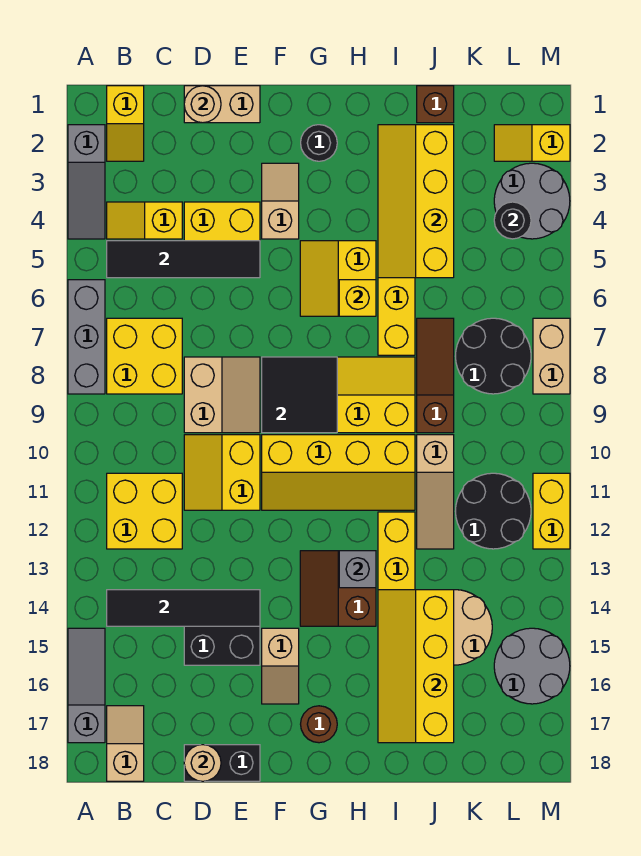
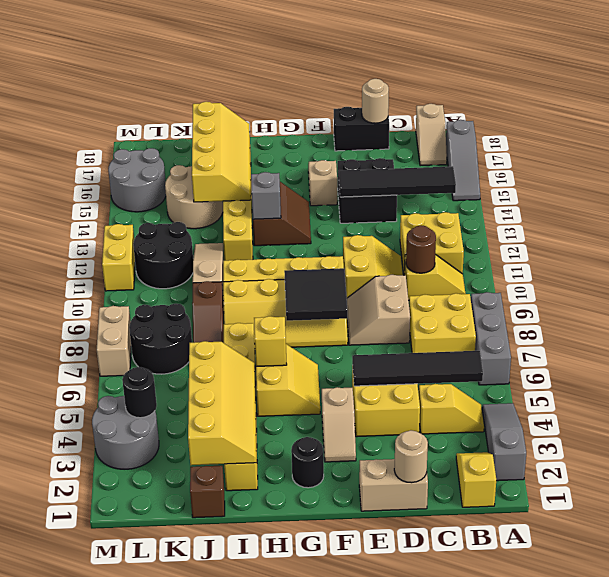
brown round brick G17 level 1 -> brown round brick C10 level 2
yellow slope L2:M2 level 1 top M -> yellow slope B10:C10 level 1 top C

